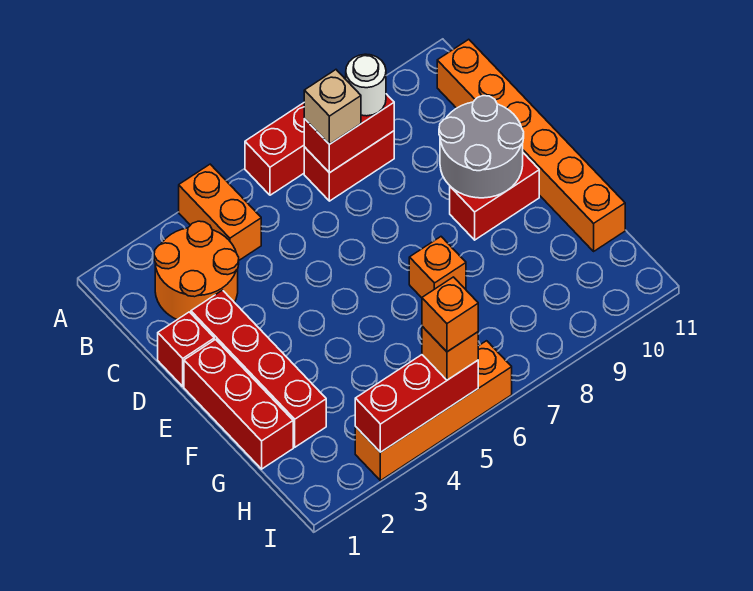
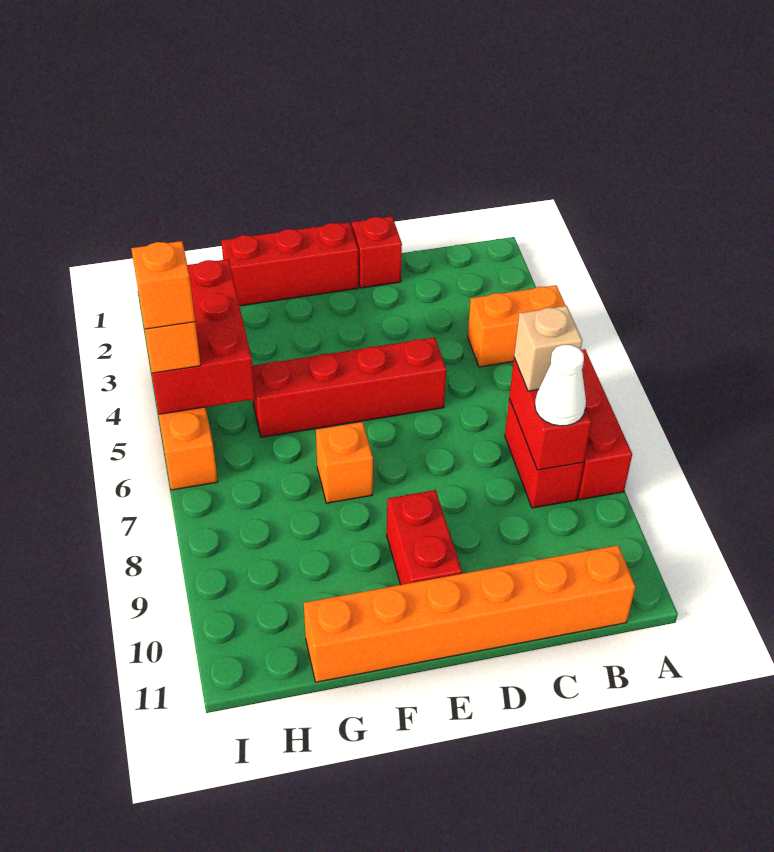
orange round brick B2:C3 level 1 -> none
white round brick B8 level 3 -> white cone B8 level 3
red brick D2:G2 level 1 -> red brick D5:G5 level 1
grey round brick D9:E10 level 2 -> none
red brick I3:I5 level 2 -> red brick H3:I5 level 2

